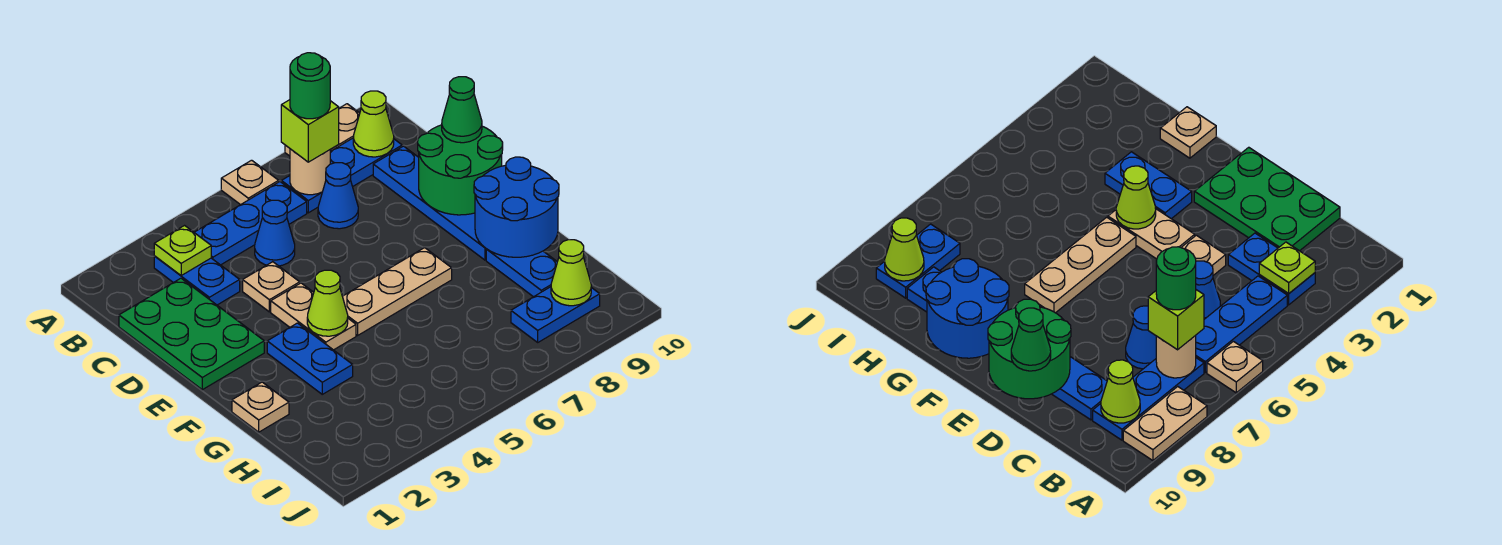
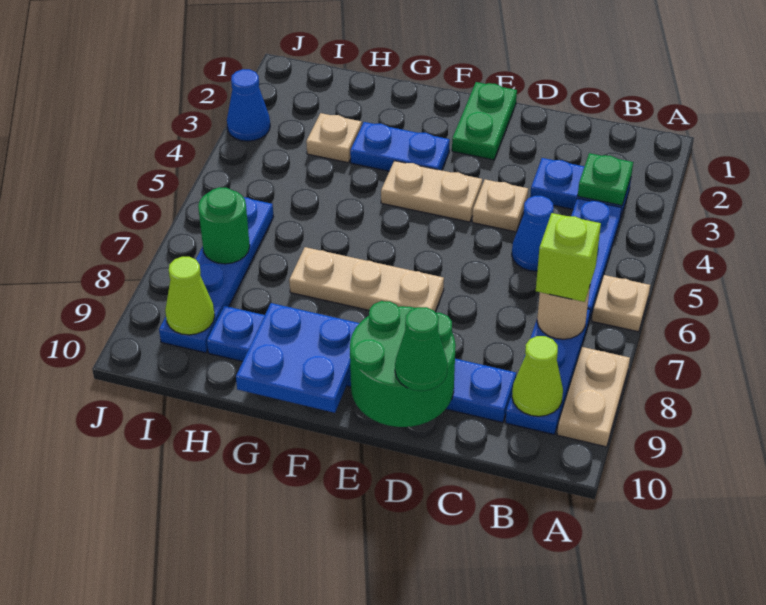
lime plate B3 level 2 -> green plate B3 level 2
green round brick B7 level 4 -> green round brick I7 level 2
green plate C1:E2 level 1 -> green plate E1:E2 level 1
blue cone C7 level 1 -> blue cone J3 level 1
lime cone F4 level 2 -> none
tan plate F5:F7 level 1 -> tan plate E7:G7 level 1
blue round brick F9:G10 level 2 -> blue plate F9:G10 level 2
tan plate G1 level 1 -> tan plate H3 level 1
blue plate I8:I9 level 1 -> blue plate I6:I9 level 1

